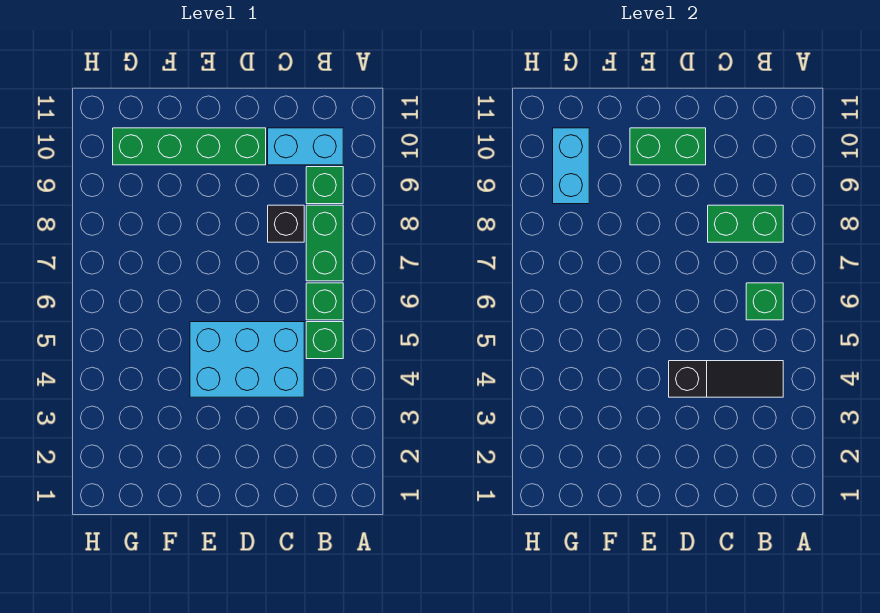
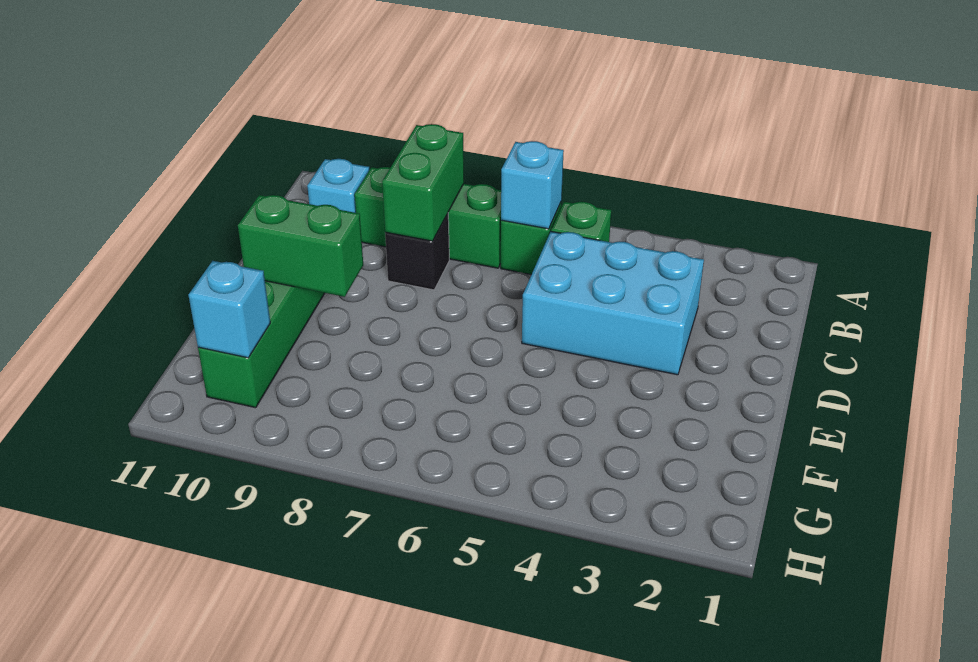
black slope B4:D4 level 2 top D -> none
green brick B6 level 2 -> cyan brick B6 level 2
cyan brick B10:C10 level 1 -> cyan brick B10 level 1
cyan brick C4:E5 level 1 -> cyan brick C3:D5 level 1
green brick D10:E10 level 2 -> green brick E9:E10 level 2
cyan brick G9:G10 level 2 -> cyan brick G10 level 2

